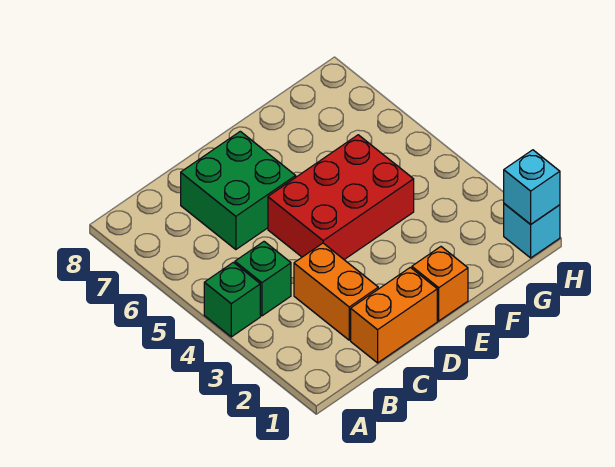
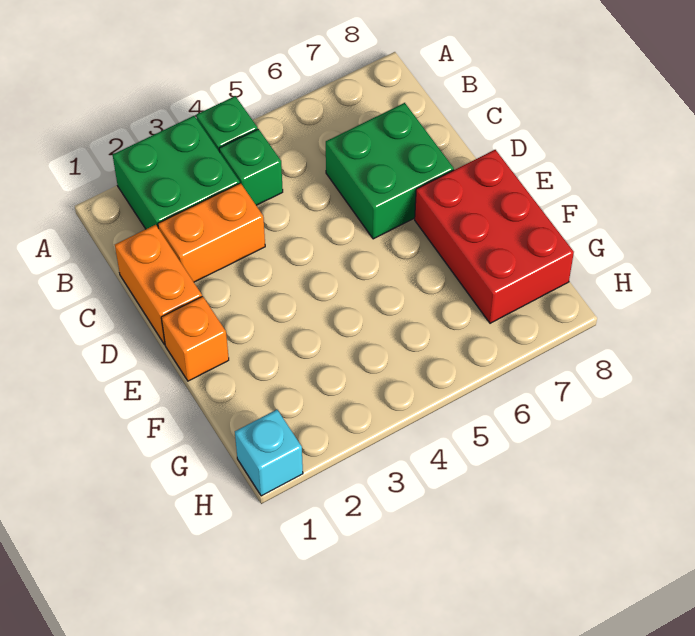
none -> green brick A2:B3 level 1
red brick D4:F5 level 1 -> red brick E7:G8 level 1
cyan brick H1 level 2 -> none

